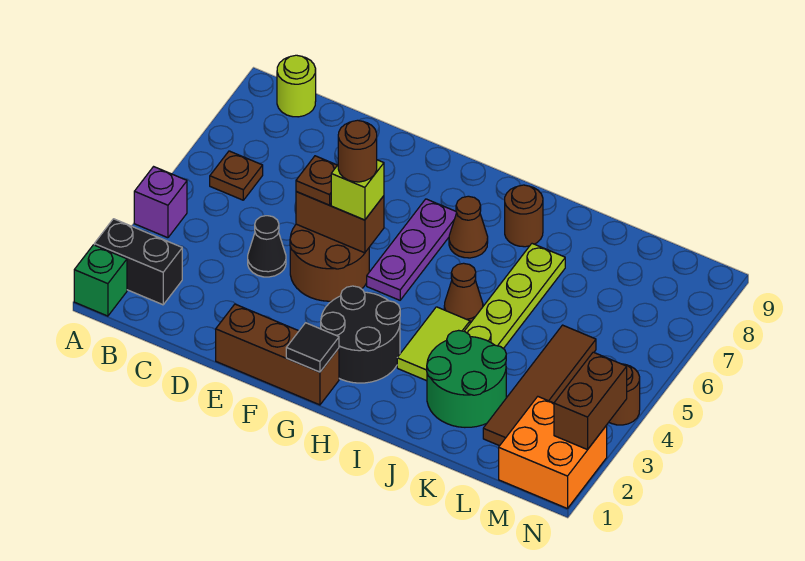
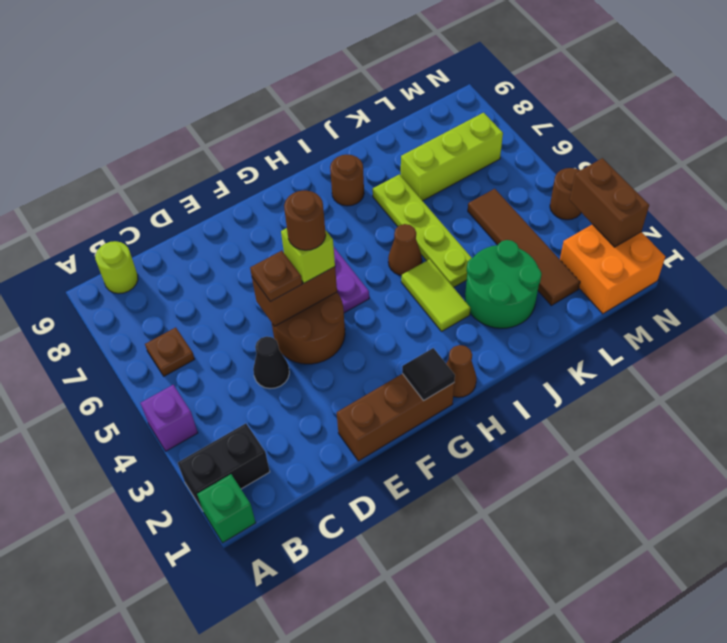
black round brick G2:H3 level 1 -> none
brown cone H7 level 1 -> brown cone H1 level 1
none -> lime brick K7:M7 level 1

